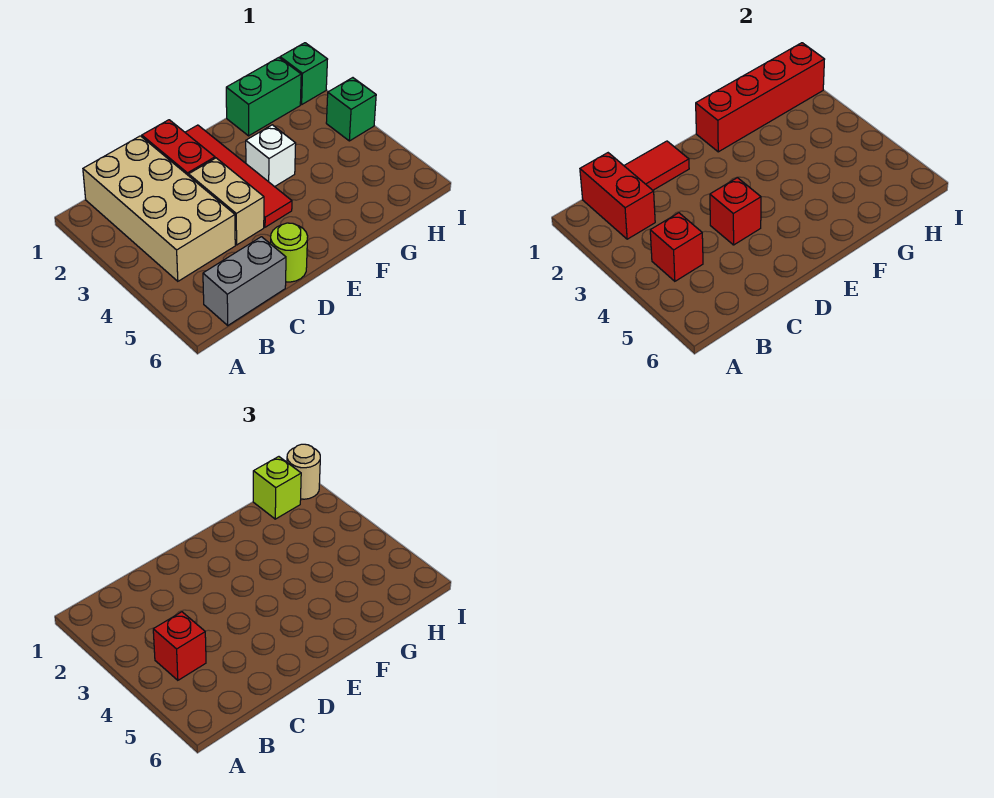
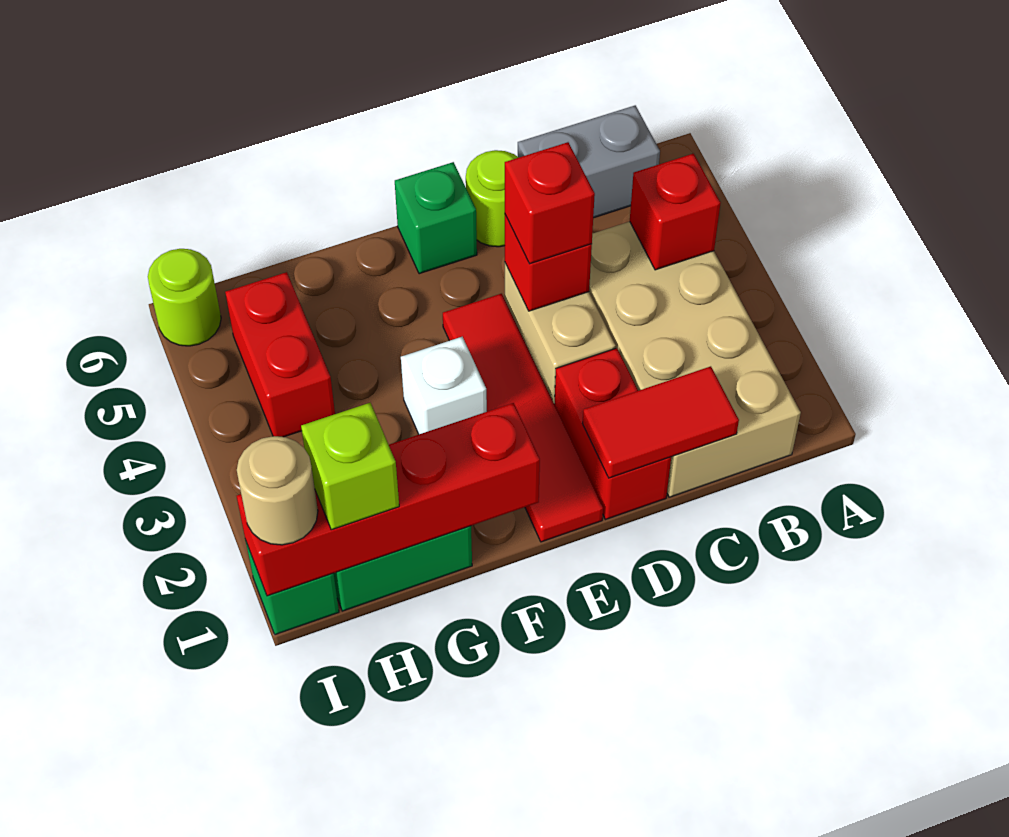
red brick B1:B2 level 2 -> red brick H4:H5 level 1
red brick B4 level 3 -> red brick D4 level 3
green brick I3 level 1 -> green brick E6 level 1
none -> lime round brick I6 level 1

